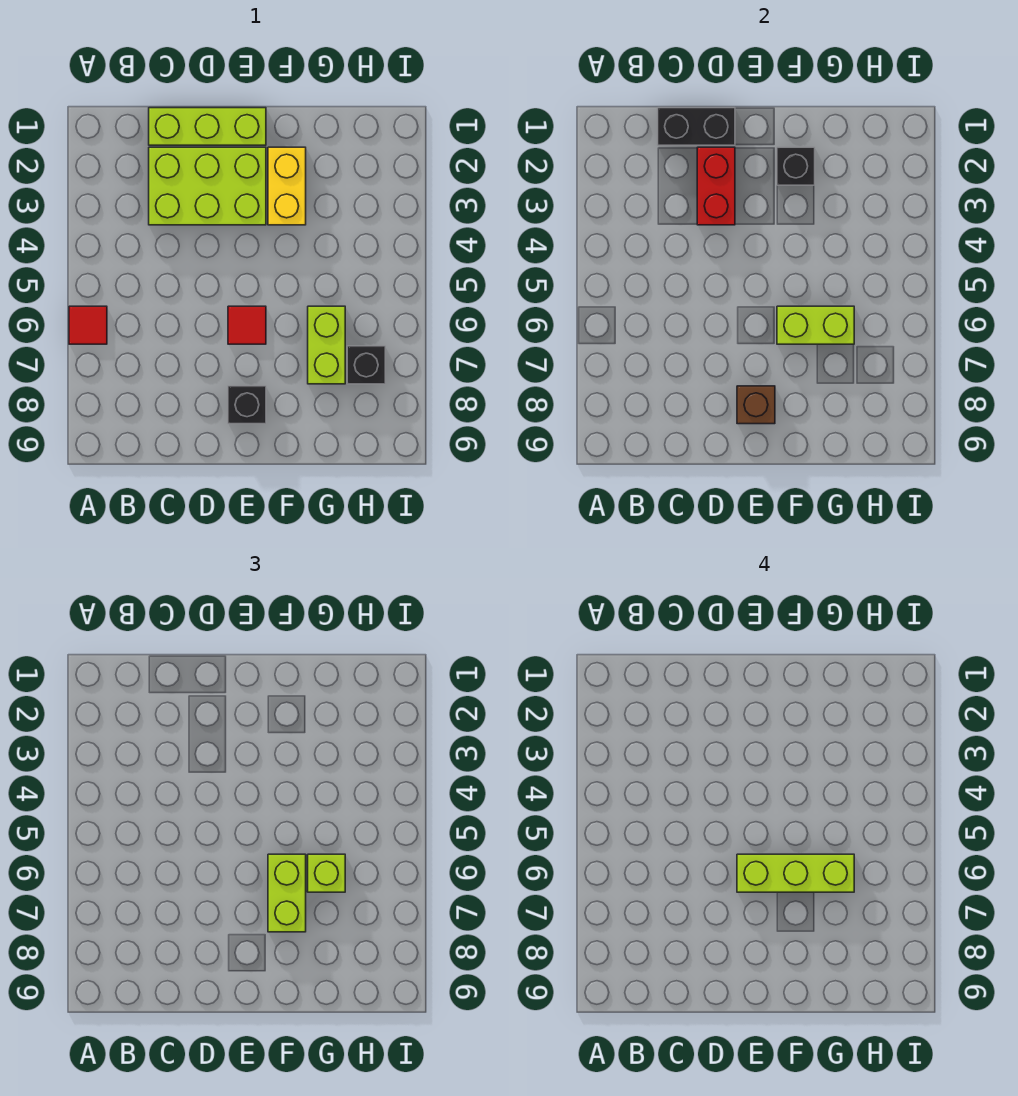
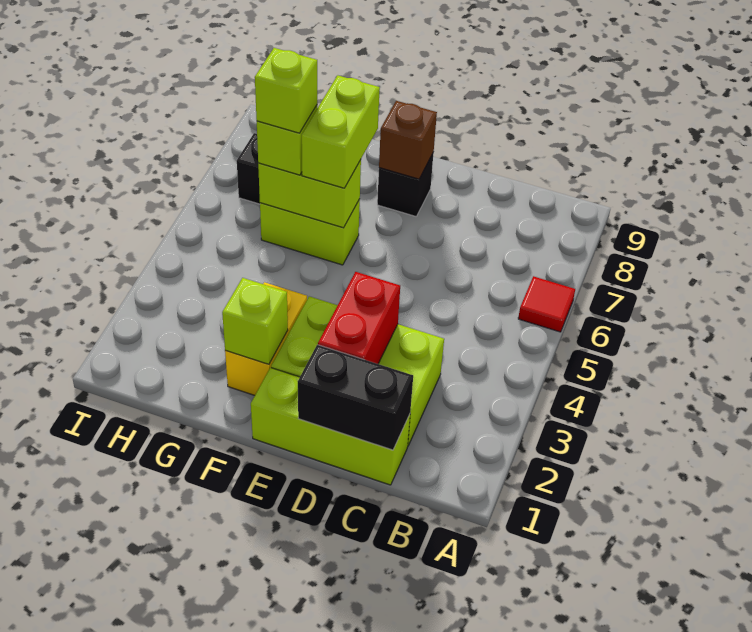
red tile E6 level 1 -> none
lime brick E6:G6 level 4 -> lime brick G6 level 4
black brick F2 level 2 -> lime brick F2 level 2
lime brick G6:G7 level 1 -> lime brick F6:G6 level 1

